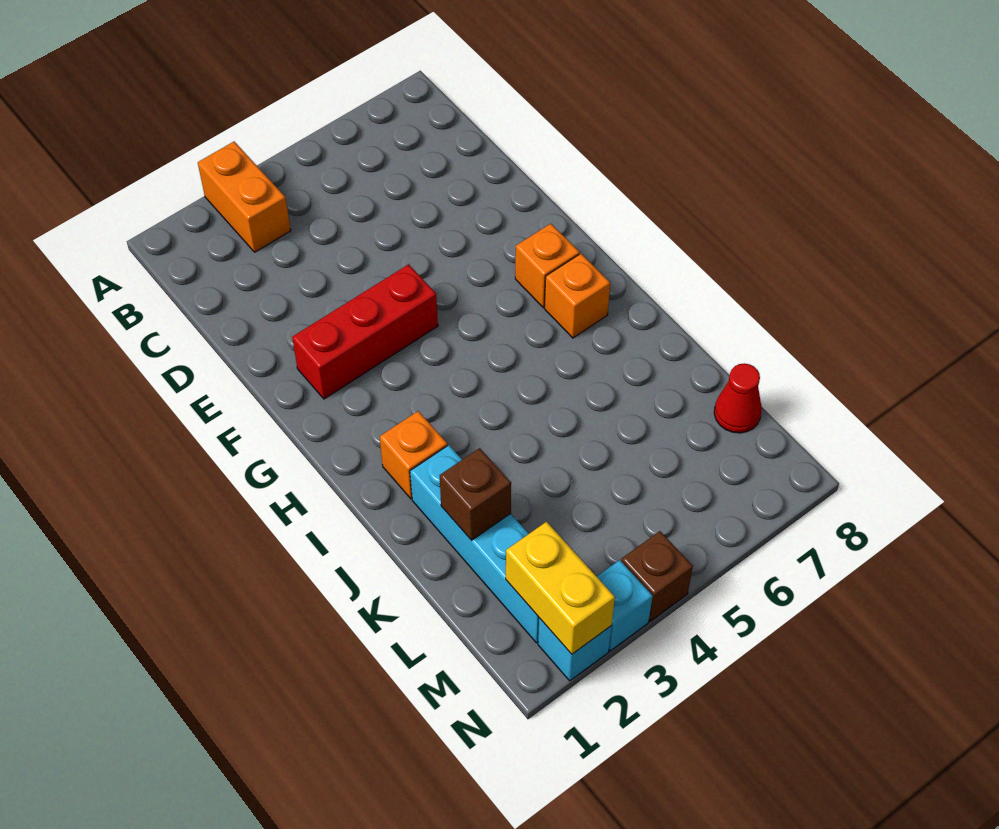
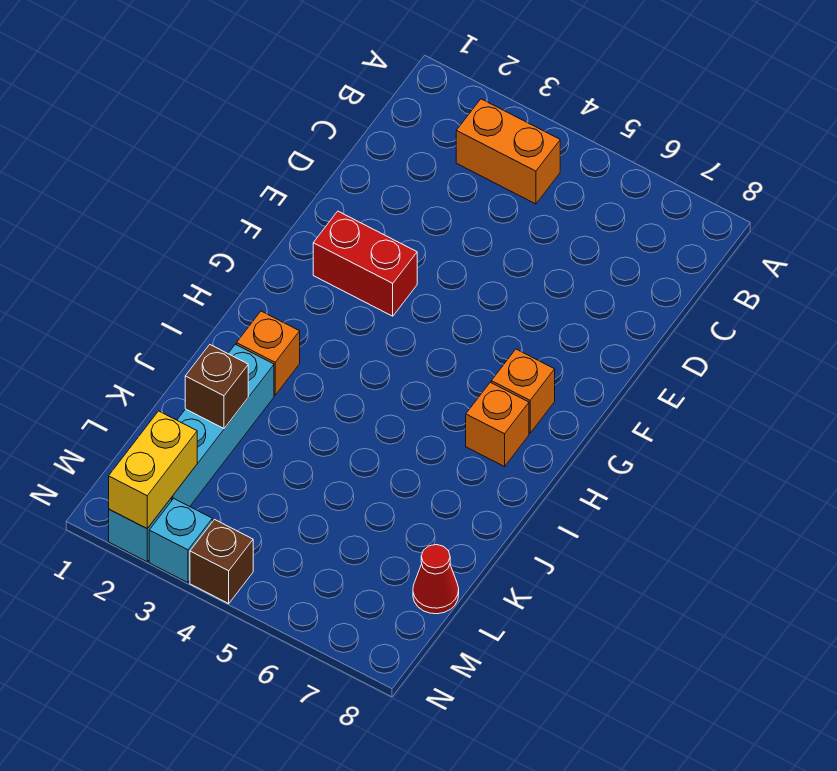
orange brick A3:B3 level 1 -> orange brick B3:B4 level 1
red brick F2:F4 level 1 -> red brick F2:F3 level 1

